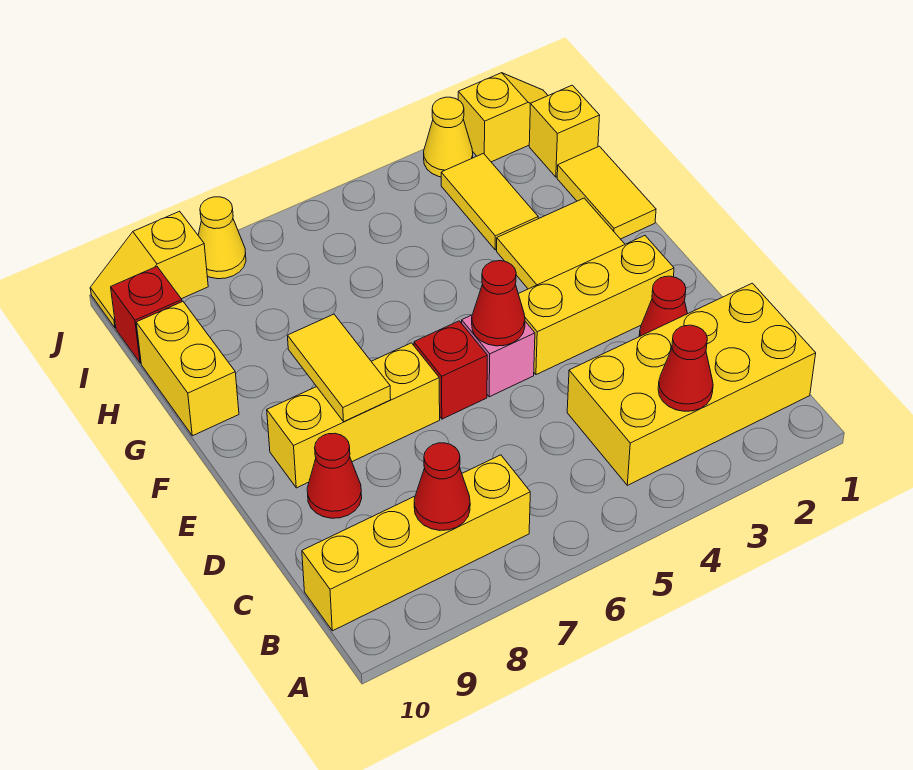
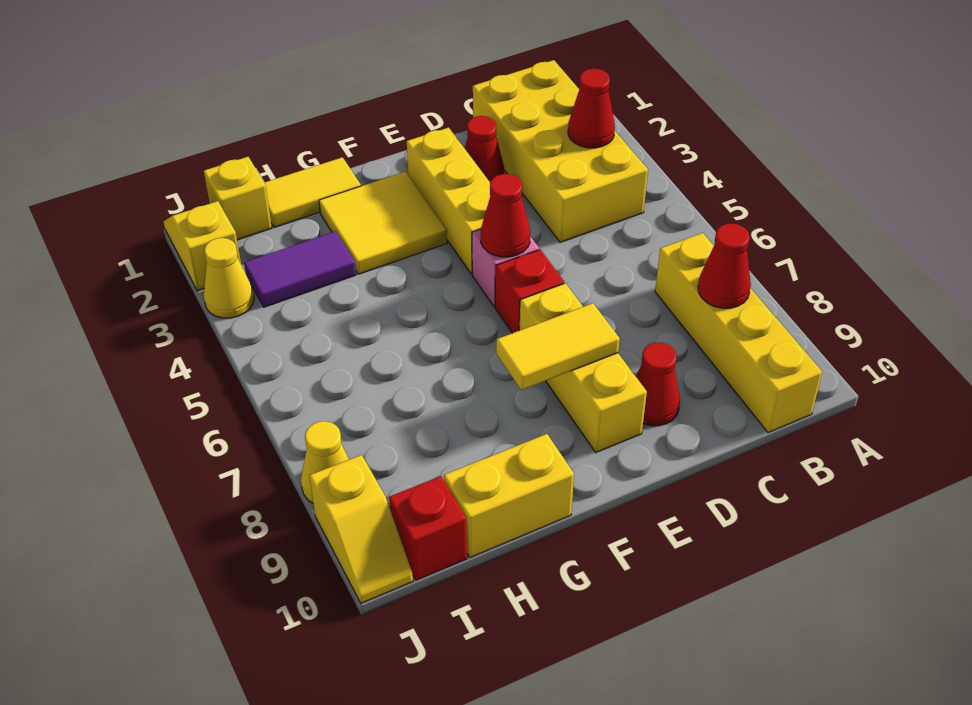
yellow tile H3:I3 level 1 -> purple tile H3:I3 level 1

